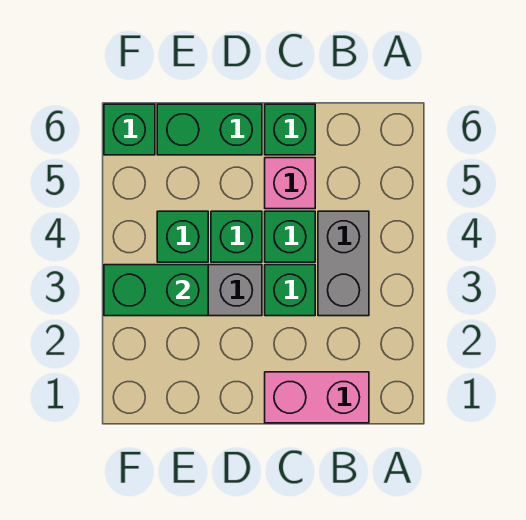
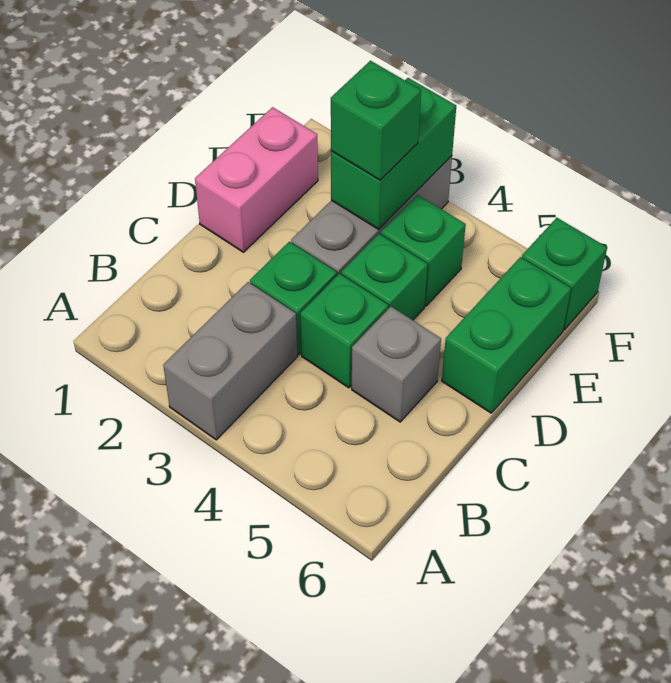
pink brick B1:C1 level 1 -> pink brick D1:E1 level 1
grey brick B3:B4 level 1 -> grey brick A3:B3 level 1
pink brick C5 level 1 -> grey brick C5 level 1
green brick C6 level 1 -> green brick E3 level 3

